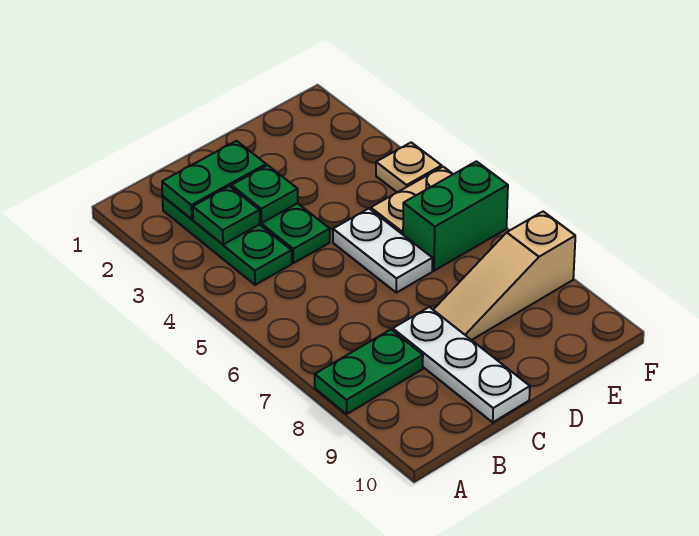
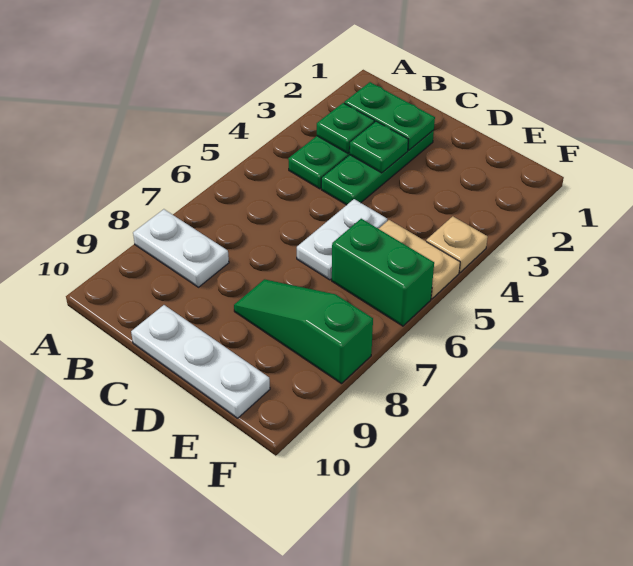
green plate A8:B8 level 1 -> white plate A8:B8 level 1
white plate C8:C10 level 1 -> white plate C10:E10 level 1
tan slope D8:F8 level 1 top F -> green slope D8:F8 level 1 top F

